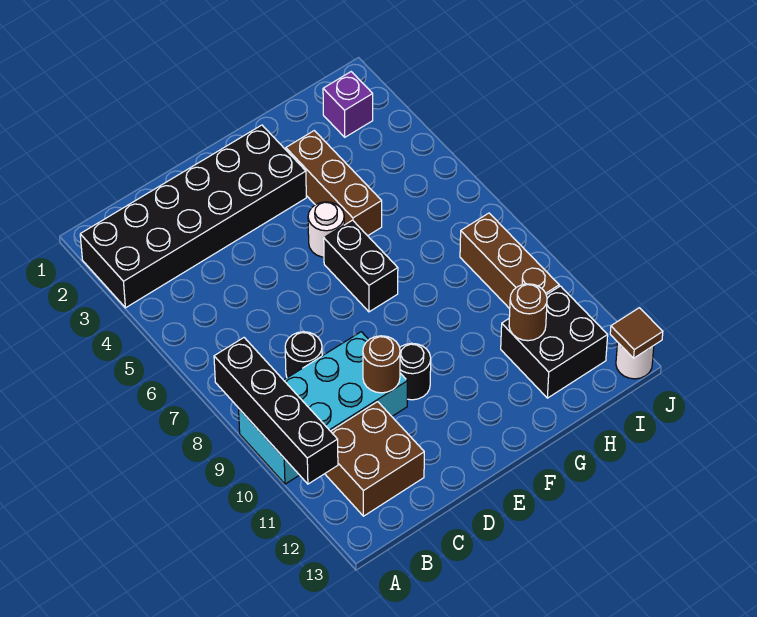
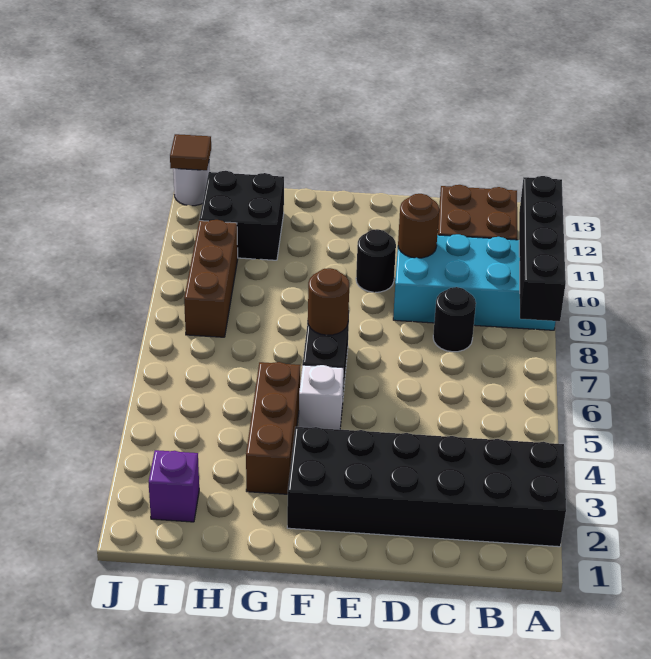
white round brick F5 level 1 -> white brick F5 level 1
brown round brick H11 level 2 -> brown round brick F7 level 2

